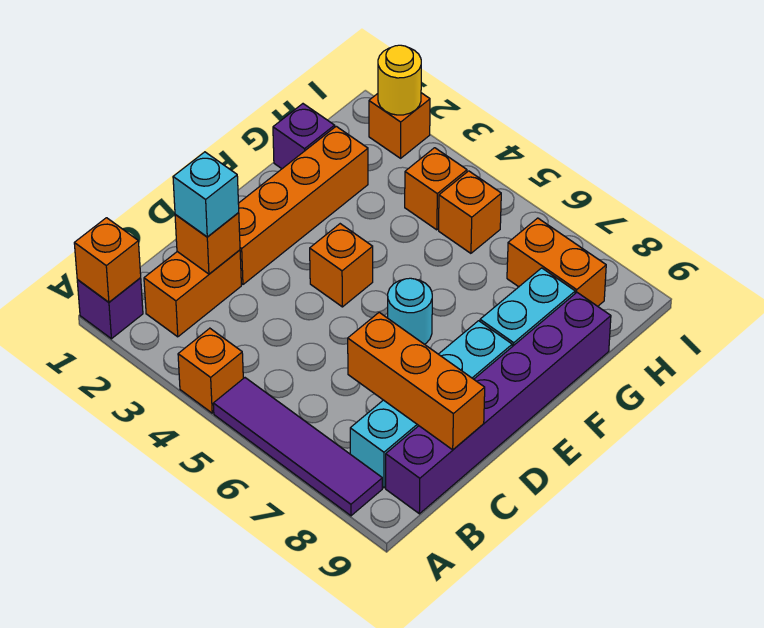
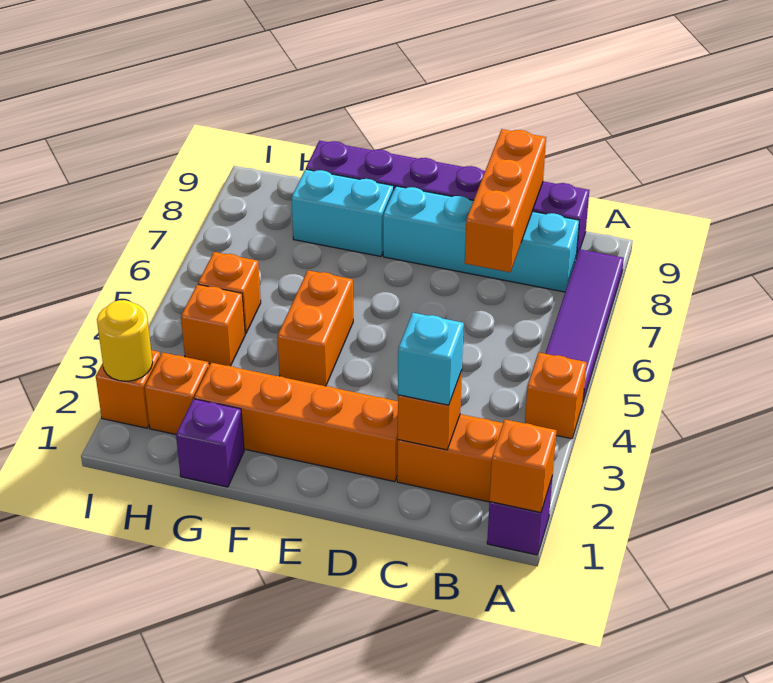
orange brick E4 level 1 -> orange brick H2 level 1
cyan round brick E6 level 1 -> none
orange brick H7:H8 level 1 -> orange brick F4:F5 level 1

